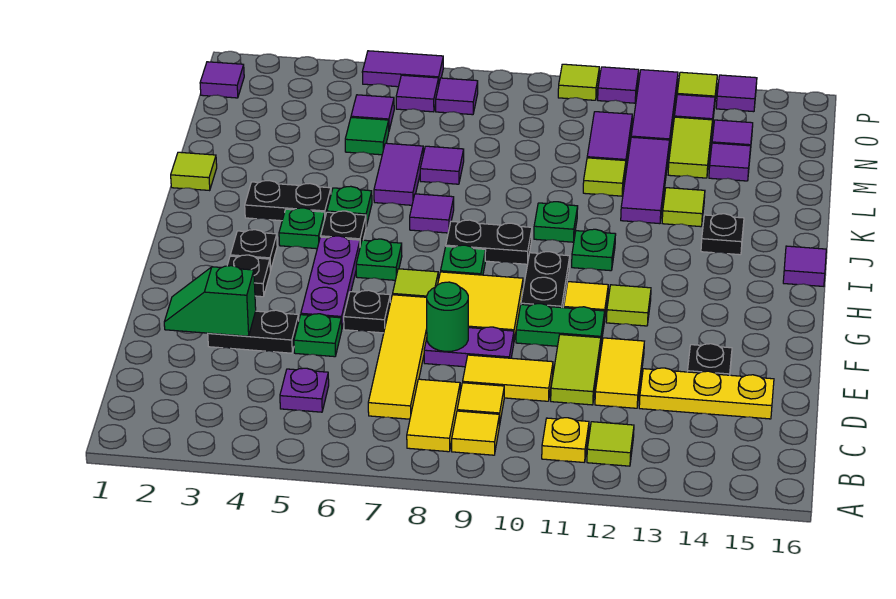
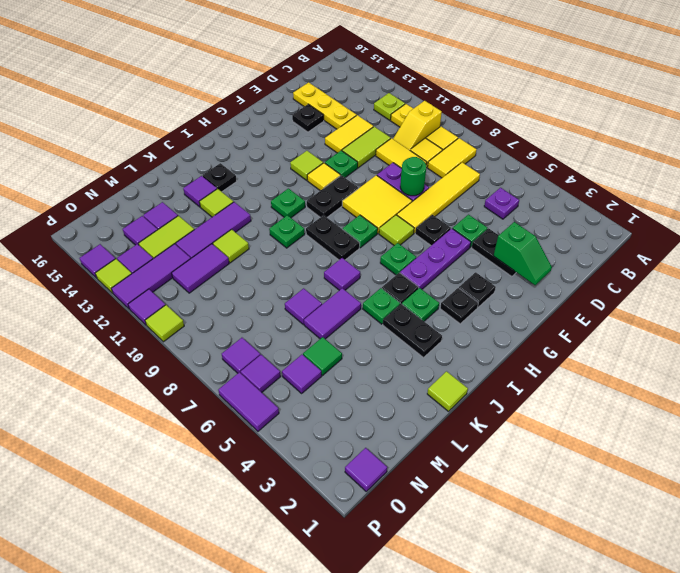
none -> yellow slope B10:C10 level 1 top B
lime tile B12 level 1 -> lime plate B12 level 1
green plate F10:F11 level 1 -> green plate F11 level 1
purple tile I16 level 1 -> purple tile K14 level 1

